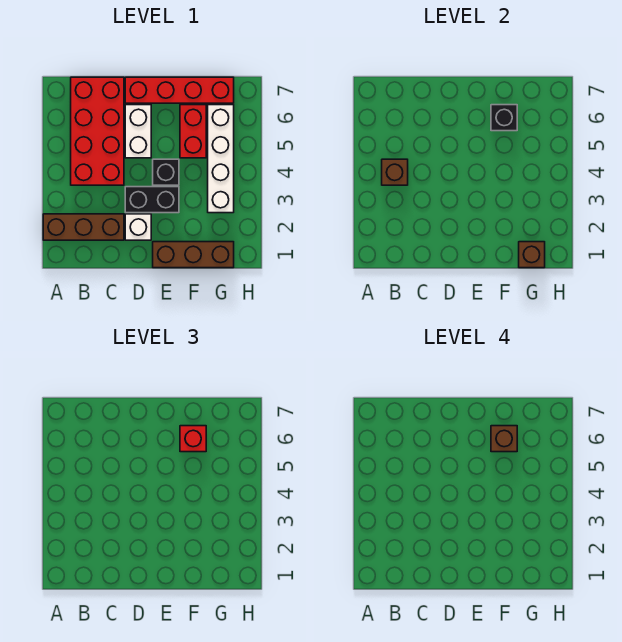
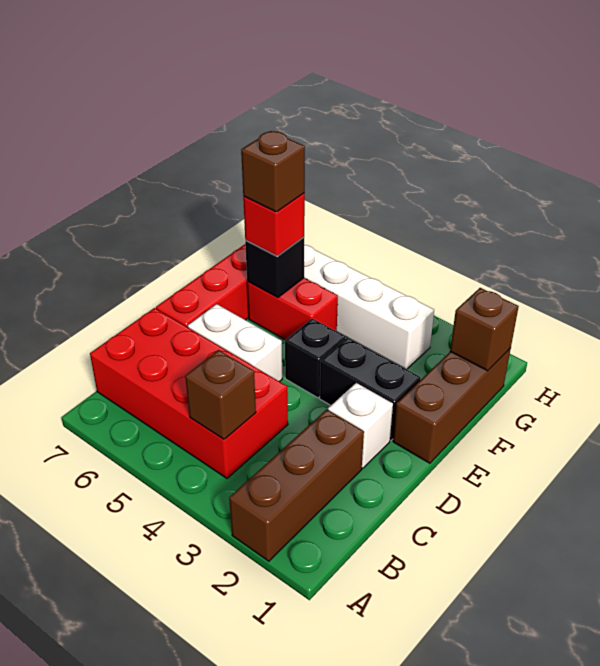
black brick D3:E3 level 1 -> black brick E2:E3 level 1

